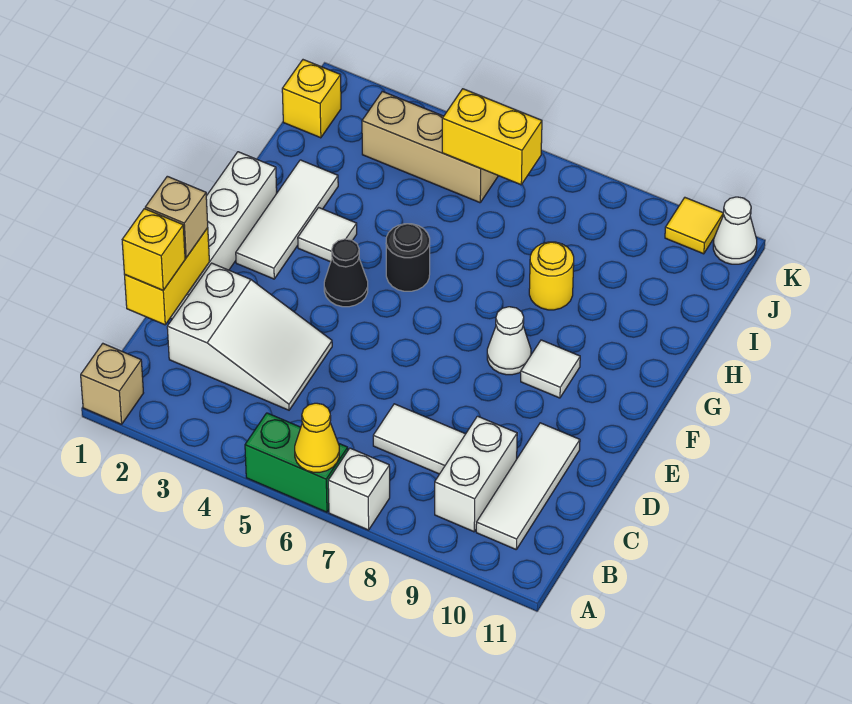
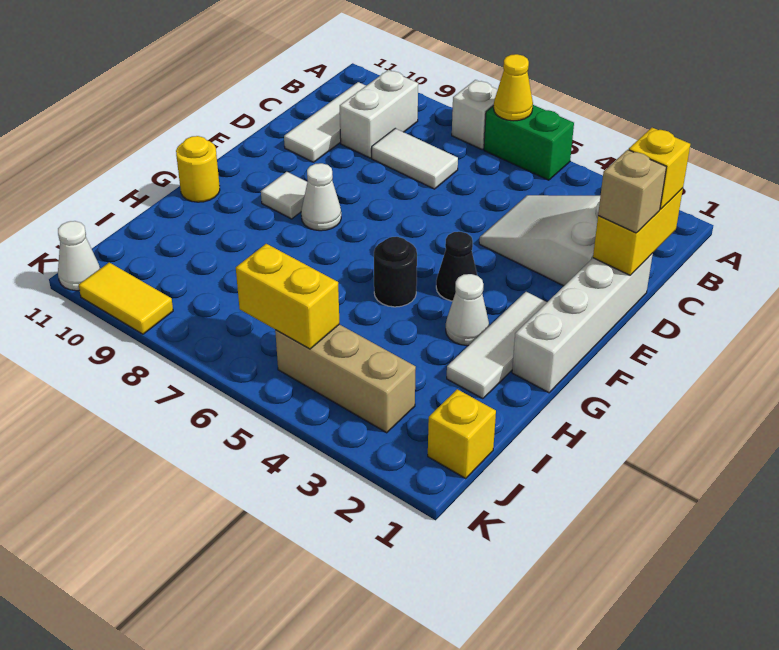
tan brick A1 level 1 -> none
white tile G3 level 1 -> white cone G3 level 1
yellow round brick H8 level 1 -> yellow round brick G11 level 1
yellow tile K10 level 1 -> yellow tile K9:K10 level 1

